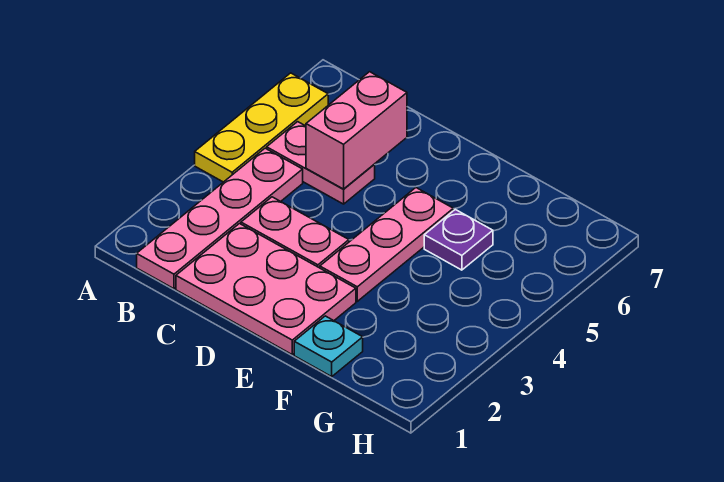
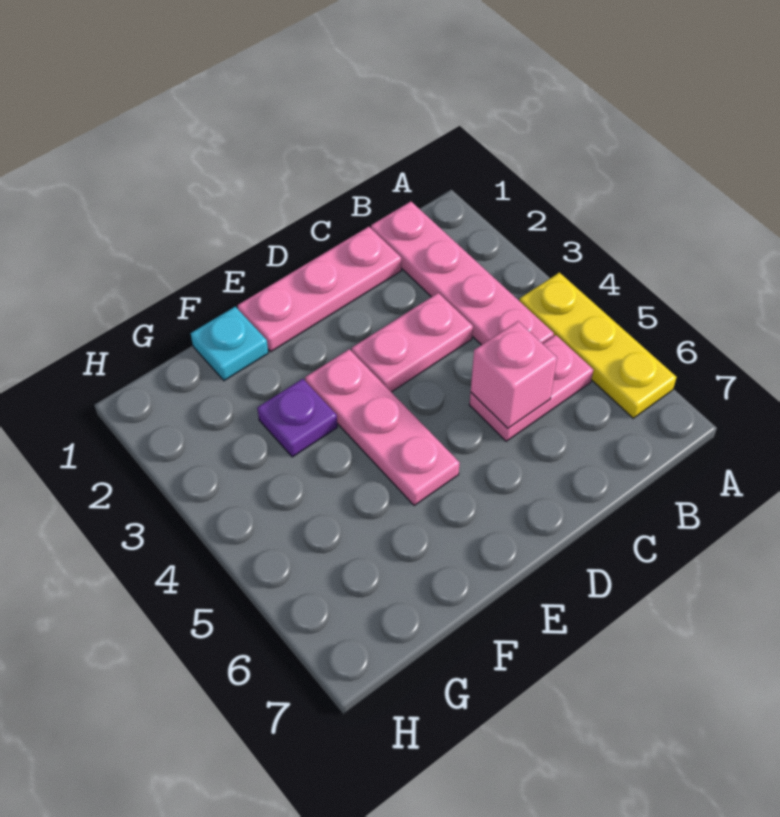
pink plate C1:E2 level 1 -> pink plate C1:E1 level 1
pink brick C5:C6 level 2 -> pink brick C5 level 2
purple plate F5 level 1 -> purple plate F3 level 1

